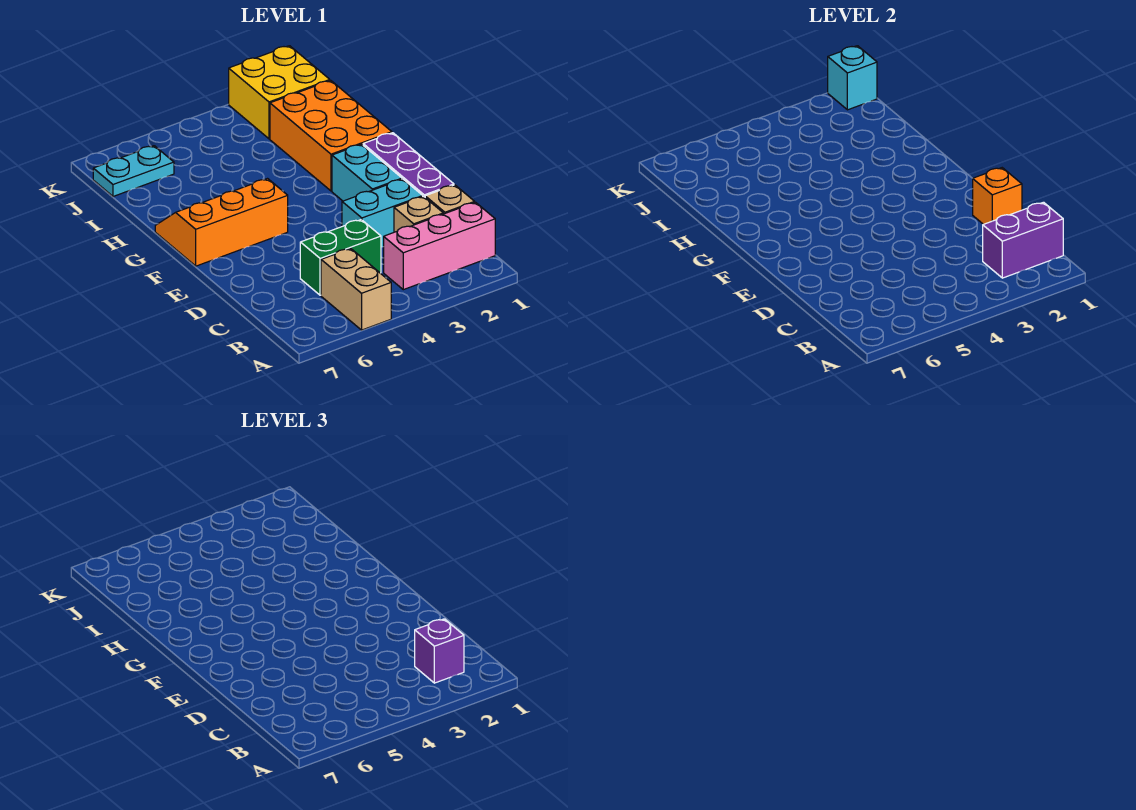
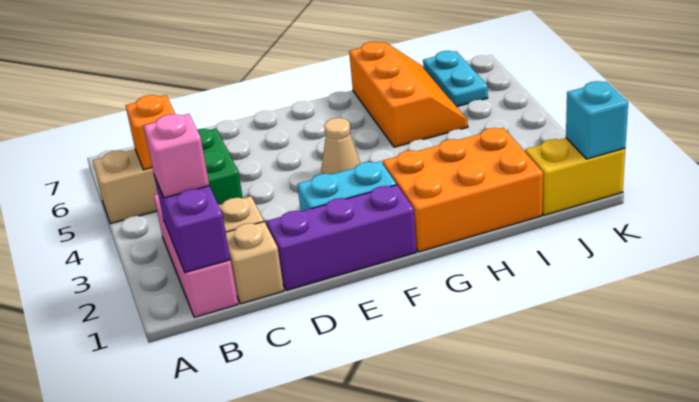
purple brick B2 level 3 -> pink brick B2 level 3
orange brick D1 level 2 -> orange brick B5 level 2
cyan brick D2:D3 level 1 -> none
none -> tan cone F4 level 1
orange slope F5:G7 level 1 top F -> orange slope H5:I7 level 1 top H
yellow brick J1:K2 level 1 -> yellow brick J1:K1 level 1

